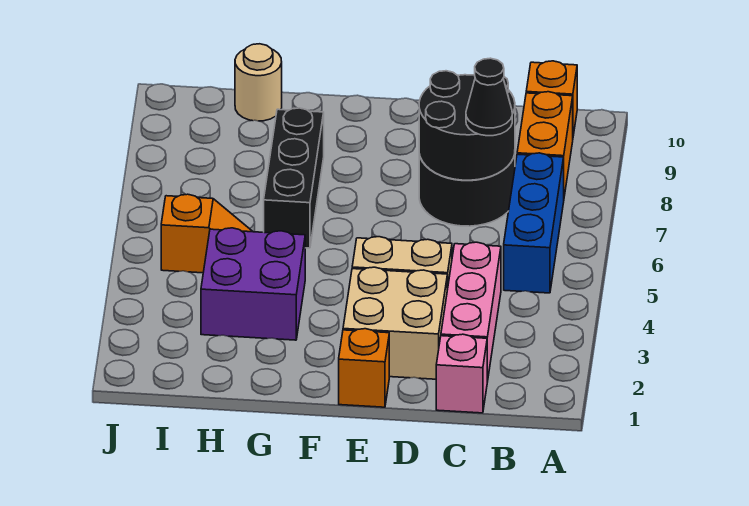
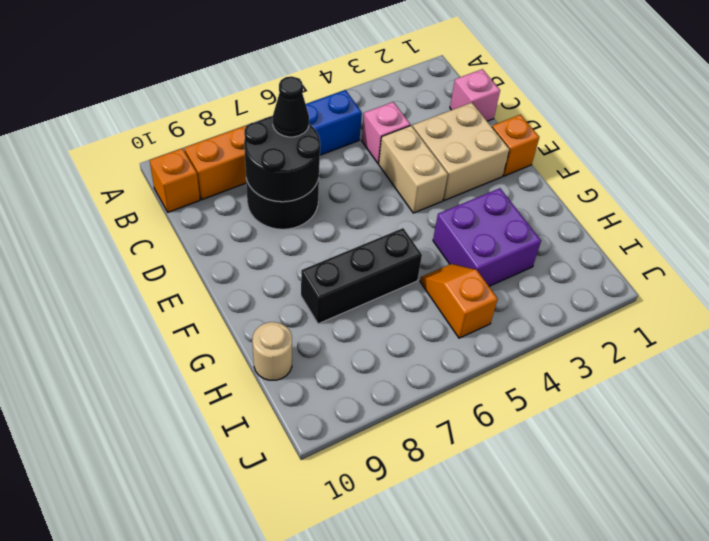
pink brick C2:C4 level 1 -> pink brick C4 level 1

